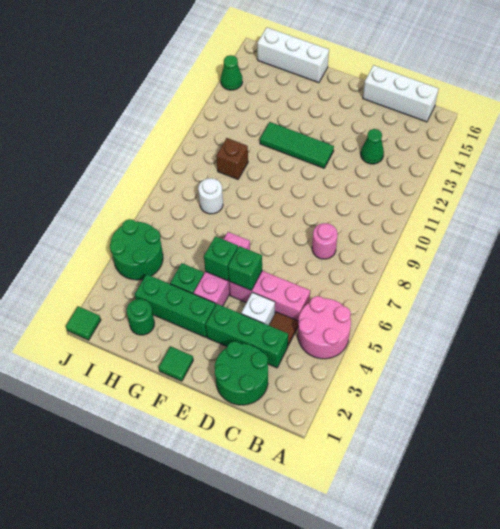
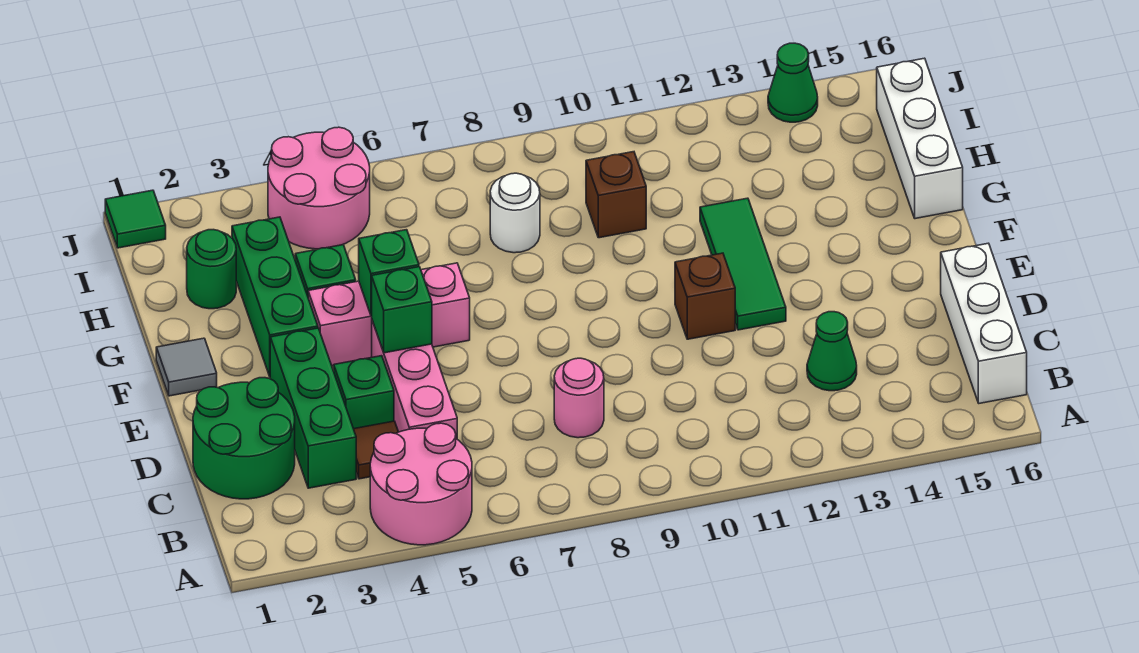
white brick D4 level 1 -> green brick D4 level 1
none -> brown brick E11 level 1
green tile F1 level 1 -> grey tile F1 level 1
green round brick I4:J5 level 1 -> pink round brick I4:J5 level 1

